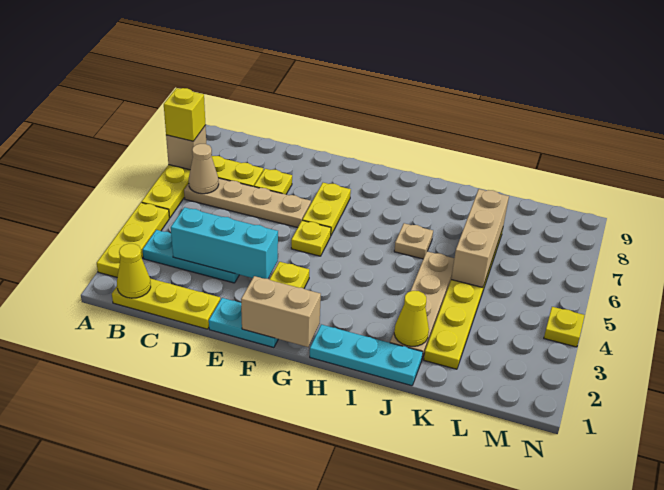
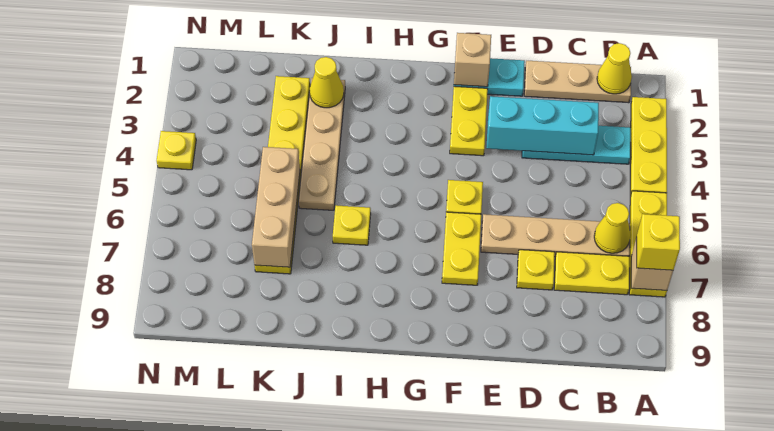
yellow plate B1:D1 level 1 -> tan plate B1:D1 level 1
tan cone B6 level 2 -> yellow cone B6 level 2
tan brick F1:G1 level 2 -> tan brick F1 level 2
cyan plate H1:J1 level 1 -> none
tan plate I6 level 1 -> yellow plate I6 level 1

